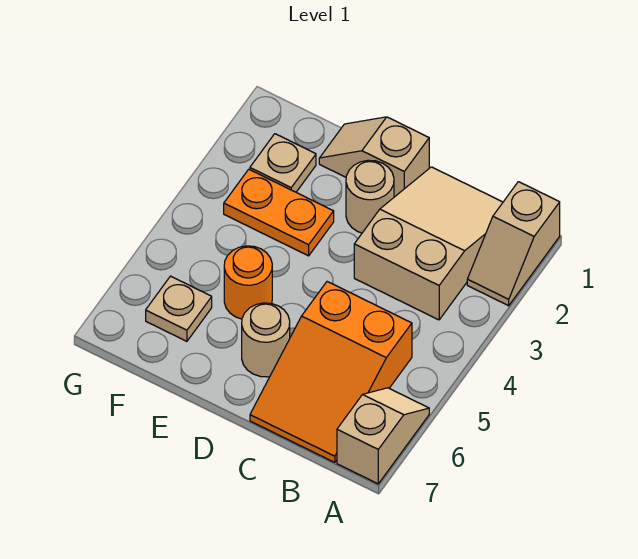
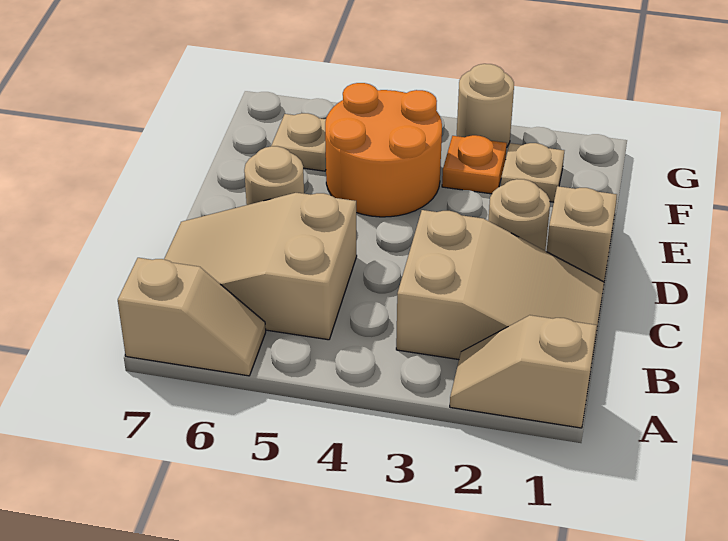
orange slope B5:C7 level 1 top 5 -> tan slope B5:C7 level 1 top 5
orange plate E3:F3 level 1 -> orange plate F3 level 1
orange round brick E5 level 1 -> orange round brick E4:F5 level 1
none -> tan round brick G3 level 1

